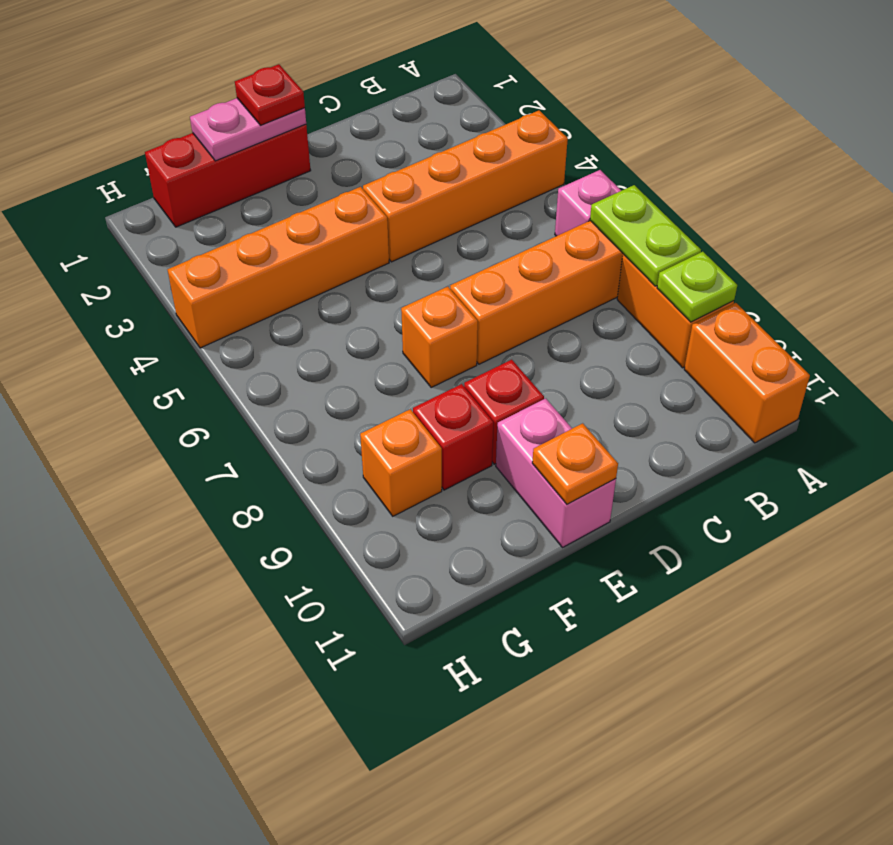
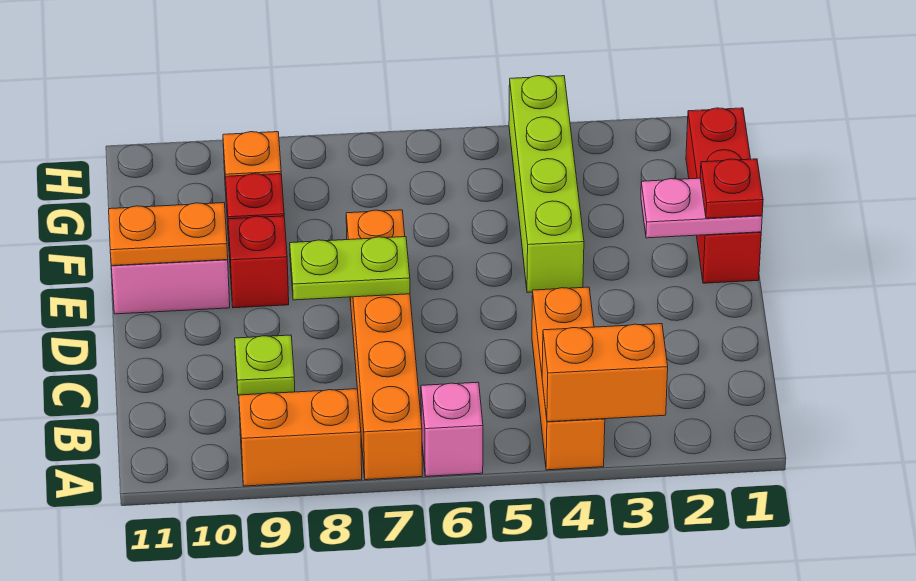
orange brick A4:D4 level 1 -> orange brick A4:C4 level 1
lime plate A7:A8 level 2 -> lime plate D7:D8 level 2
lime plate A9 level 2 -> lime plate C9 level 1
orange brick A10:A11 level 1 -> orange brick A3:A4 level 2
pink plate E1:F1 level 2 -> pink plate E1:E2 level 2
orange brick E4:H4 level 1 -> lime brick E4:H4 level 1
orange plate E11 level 2 -> orange plate E10:E11 level 2

